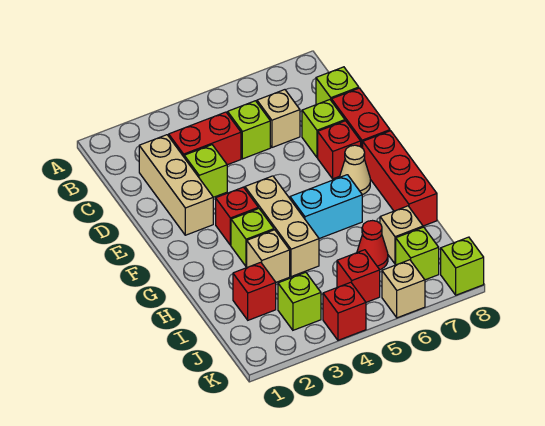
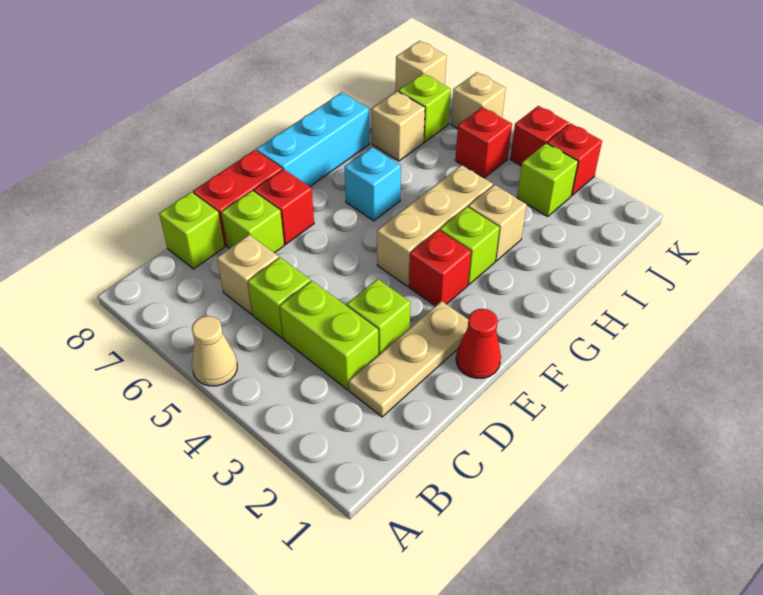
tan brick C2:E2 level 1 -> tan plate C2:E2 level 1
red brick C3:C4 level 1 -> lime brick C3:C4 level 1
tan cone F7 level 1 -> tan cone A5 level 1
red brick F8:H8 level 1 -> cyan brick F8:H8 level 1
cyan brick G5:G6 level 1 -> cyan brick G6 level 1
red brick I2 level 1 -> red brick K3 level 1
red cone I6 level 1 -> red cone E1 level 1
lime brick K8 level 1 -> tan brick K8 level 1

